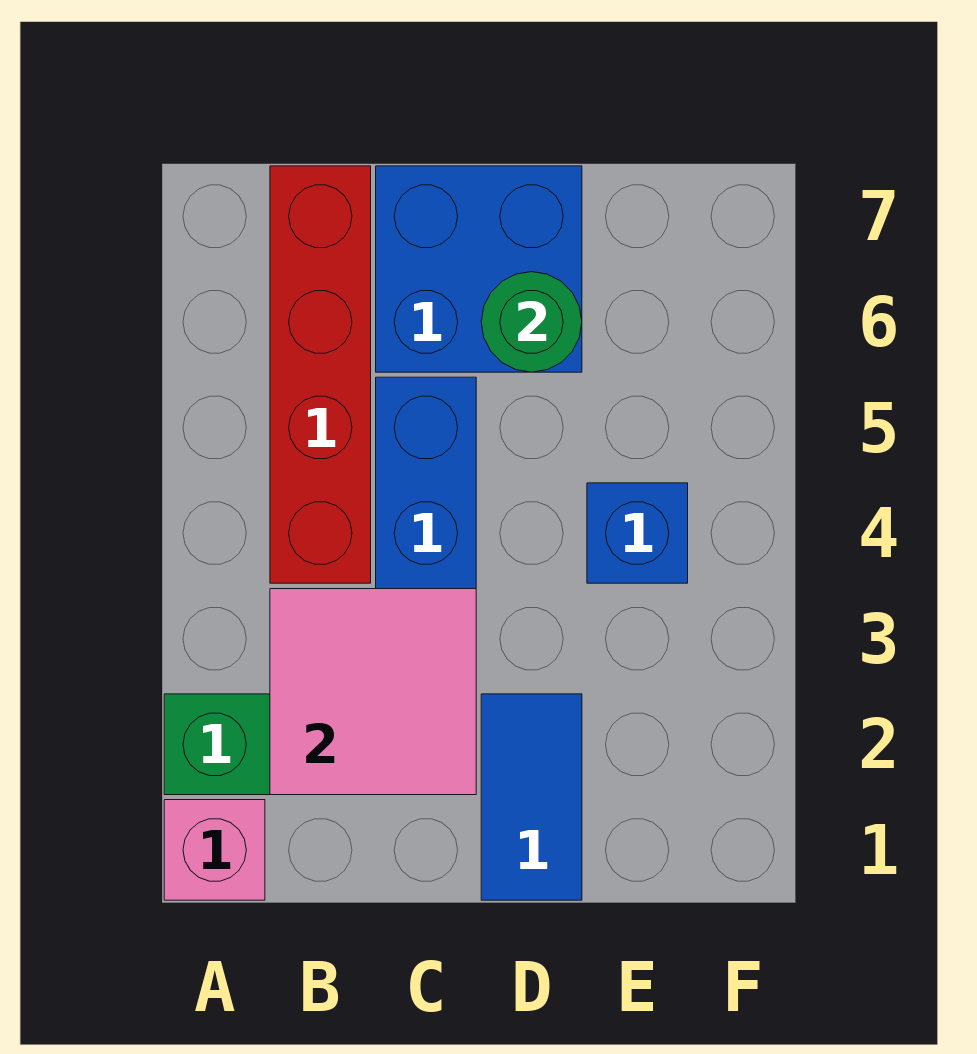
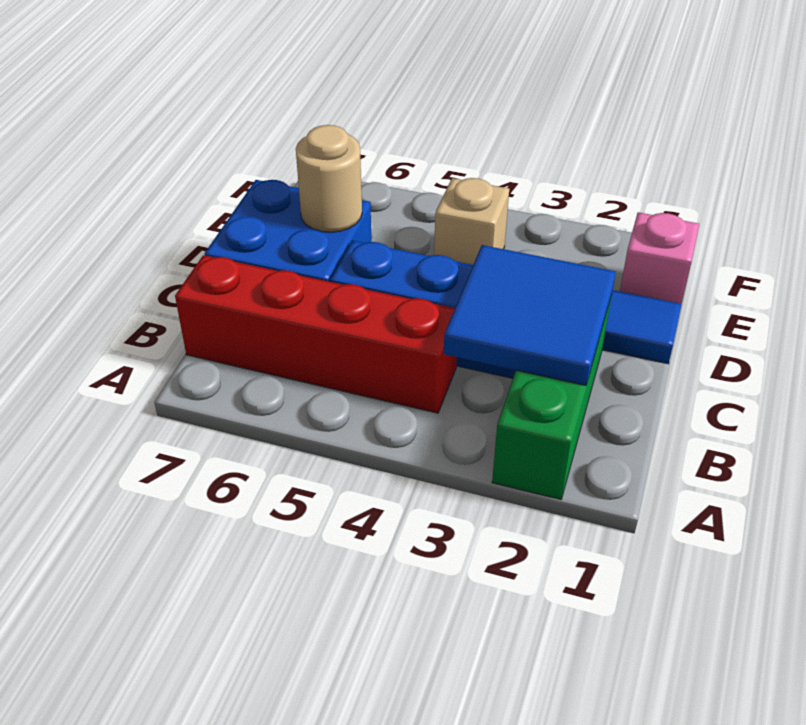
pink brick A1 level 1 -> pink brick E1 level 1
pink tile B2:C3 level 2 -> blue tile B2:C3 level 2
green round brick D6 level 2 -> tan round brick D6 level 2
blue brick E4 level 1 -> tan brick E4 level 1

